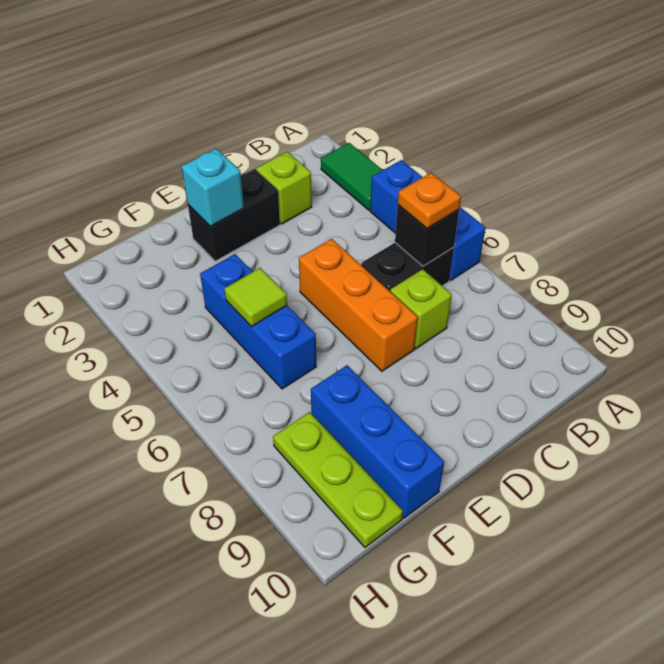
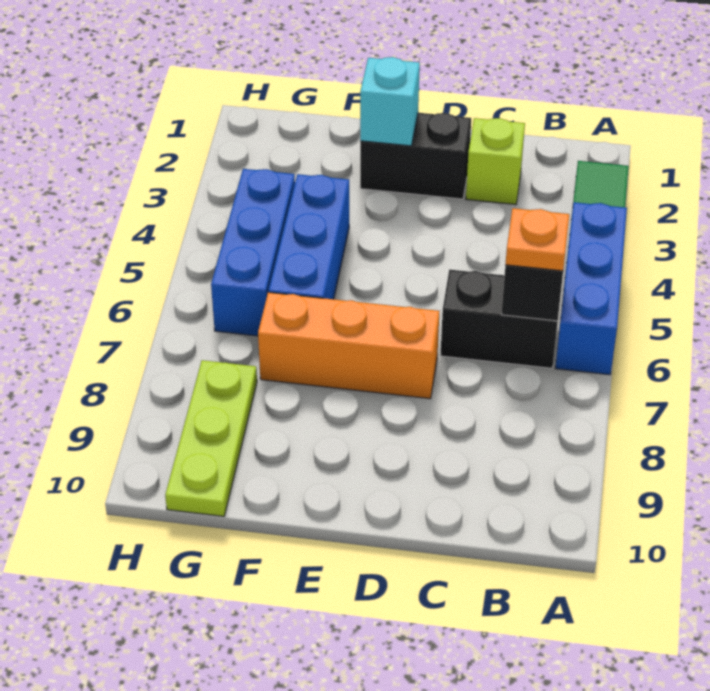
lime brick C7 level 1 -> none
orange brick D5:D7 level 1 -> orange brick D7:F7 level 1
lime tile F5 level 2 -> none
blue brick F8:F10 level 1 -> blue brick G4:G6 level 1

